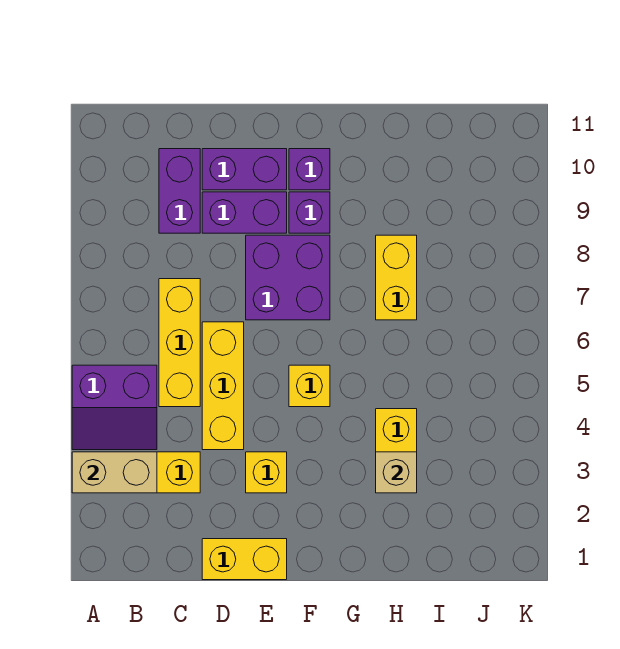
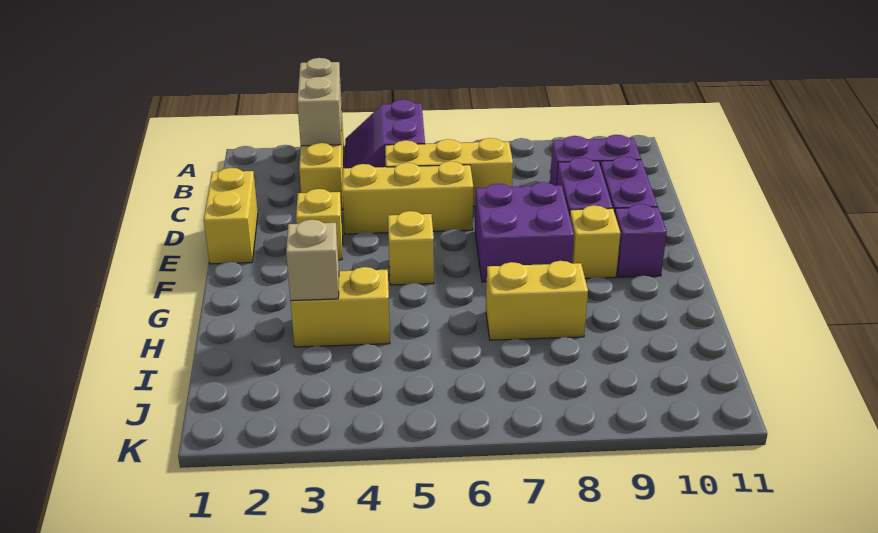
purple brick F9 level 1 -> yellow brick F9 level 1

